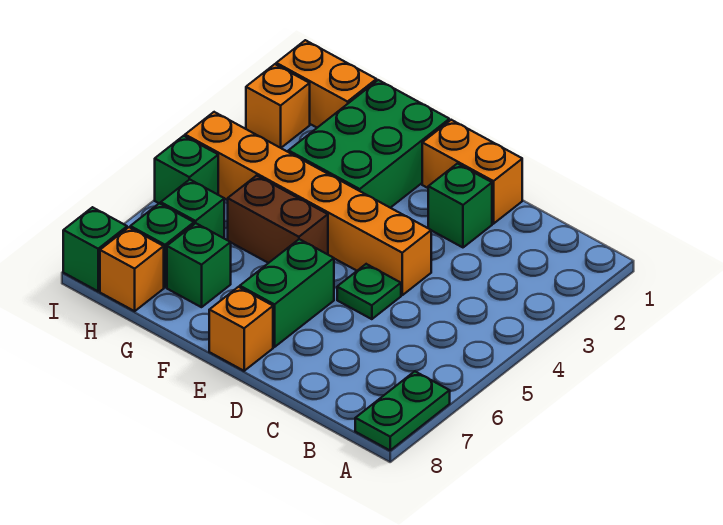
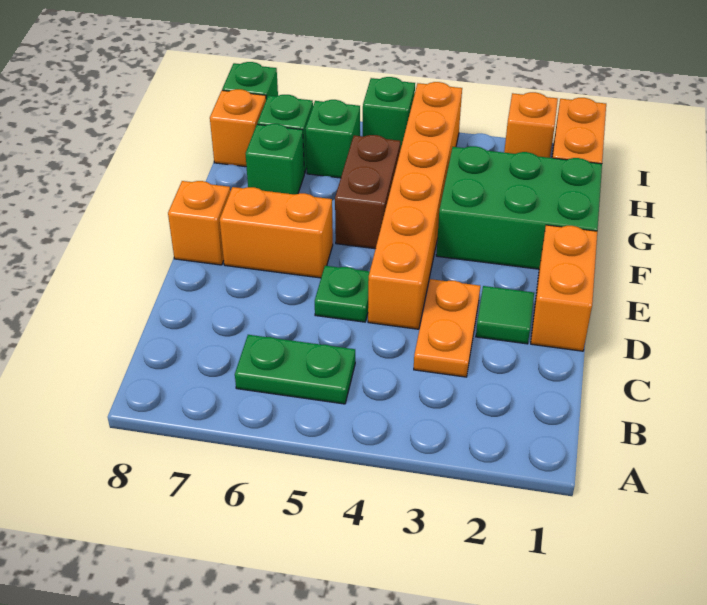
green plate A7:A8 level 1 -> green plate B5:B6 level 1
none -> orange plate C3:D3 level 1
green brick D2 level 1 -> green tile D2 level 1
green brick E6:E7 level 1 -> orange brick E6:E7 level 1

